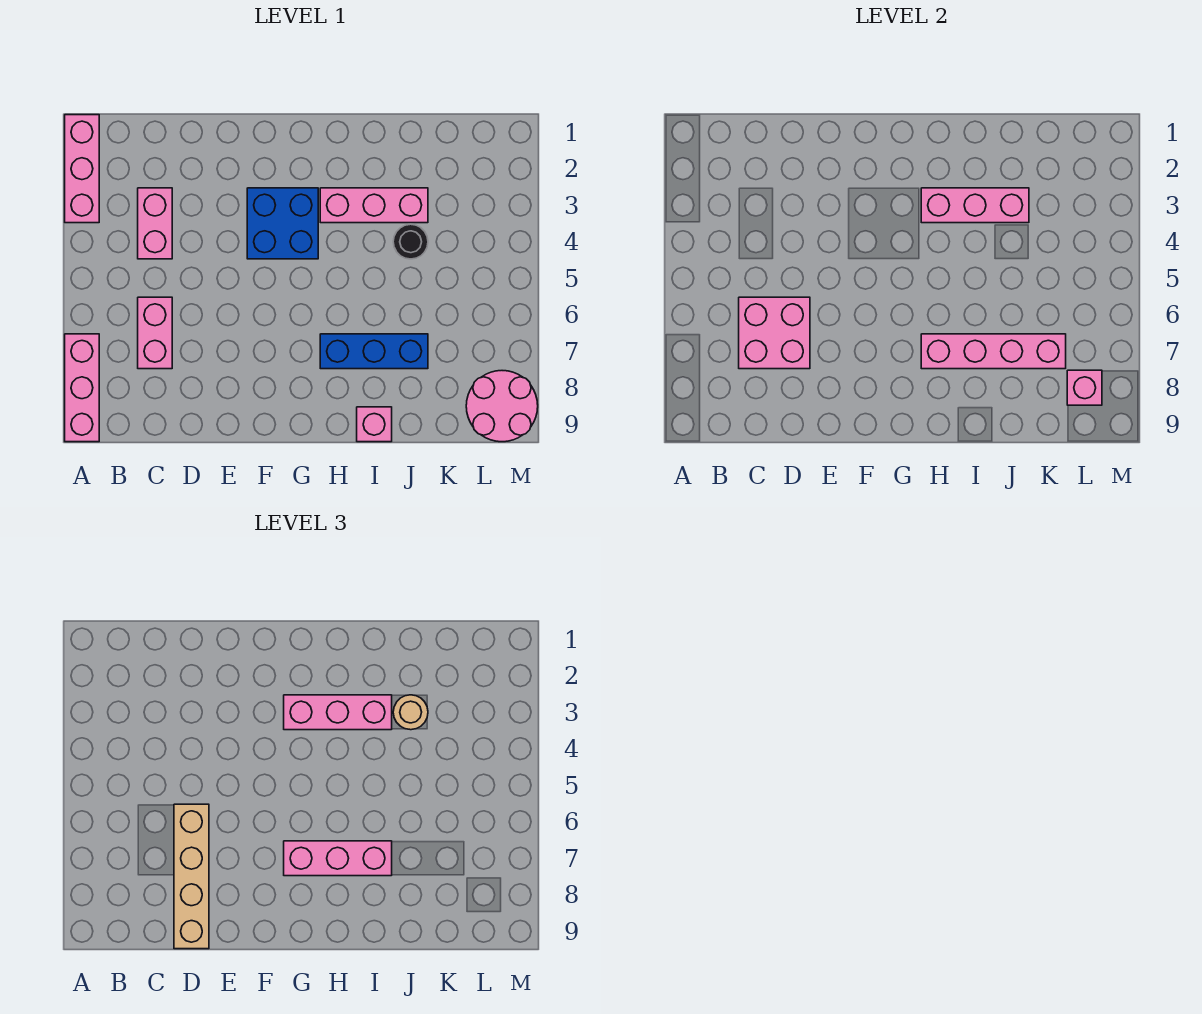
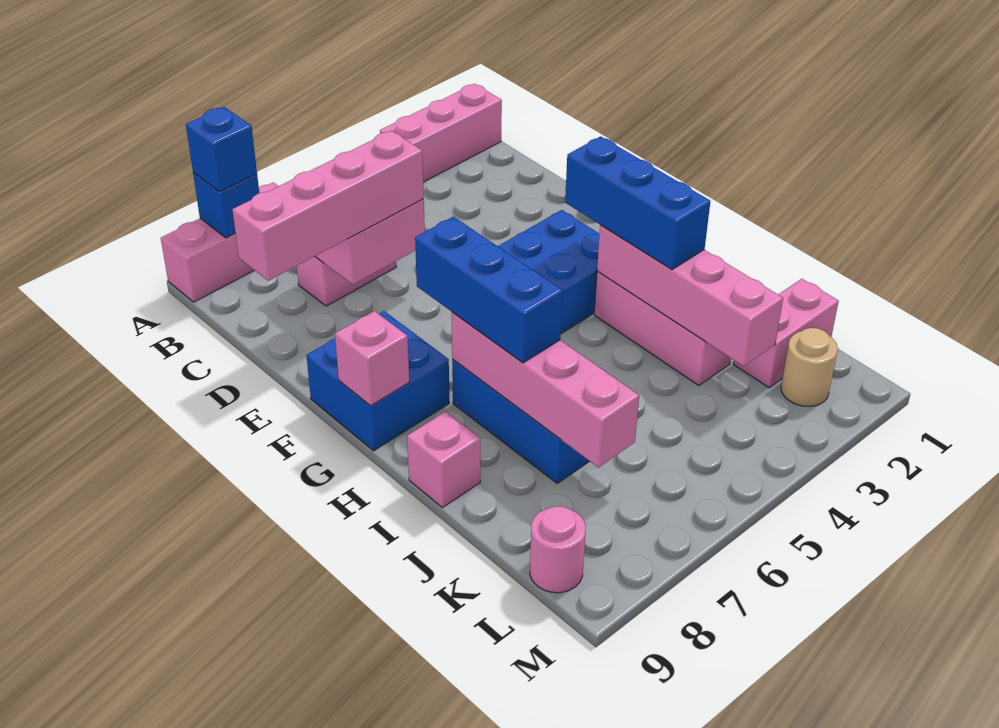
none -> blue brick A8 level 2
none -> blue brick A8 level 3
pink brick C3:C4 level 1 -> pink brick K1:K2 level 1
tan brick D6:D9 level 3 -> pink brick D6:D9 level 3
none -> blue brick F8:G9 level 1
pink brick G3:I3 level 3 -> blue brick G3:I3 level 3
pink brick G7:I7 level 3 -> blue brick G7:I7 level 3
pink brick H3:J3 level 2 -> pink brick H3:K3 level 2
tan round brick J3 level 3 -> tan round brick L2 level 1
black round brick J4 level 1 -> none
pink round brick L8:M9 level 1 -> pink round brick L9 level 1
pink brick L8 level 2 -> pink brick G9 level 2

